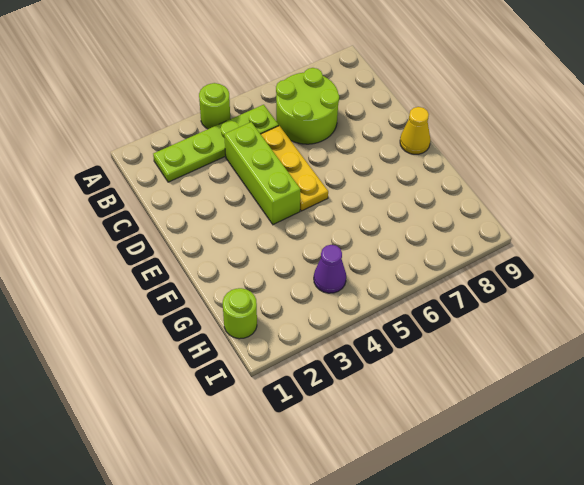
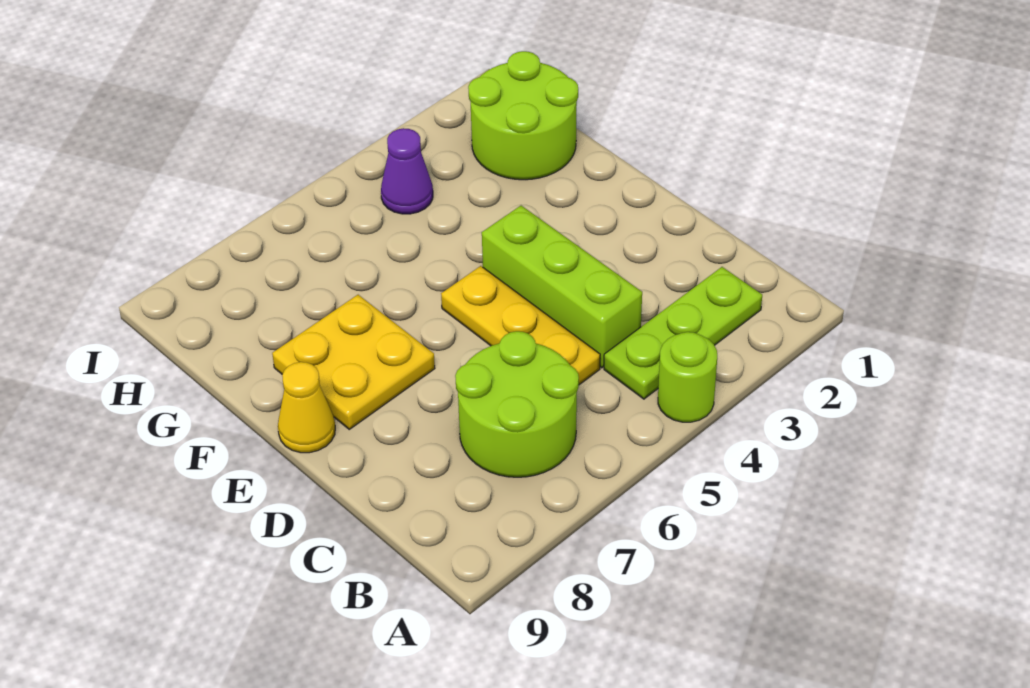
lime plate B2:B5 level 1 -> lime plate B2:B4 level 1
none -> yellow plate E7:F8 level 1
lime round brick H1 level 1 -> lime round brick G1:H2 level 1

